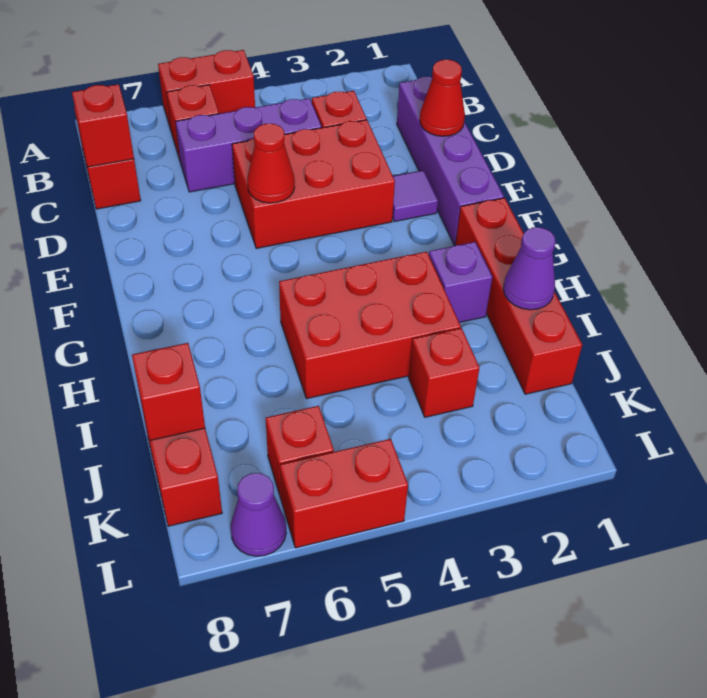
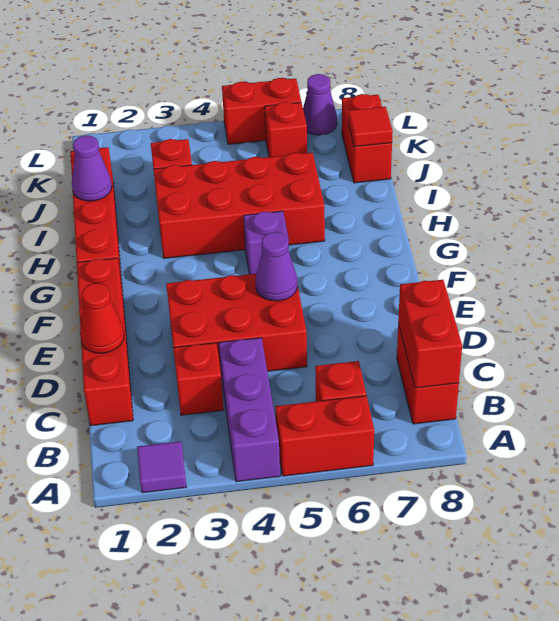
purple brick C1:F1 level 1 -> red brick C1:F1 level 1
purple brick C4:C6 level 1 -> purple brick A4:C4 level 1
red brick C8 level 2 -> red brick B8:C8 level 2
purple tile E2 level 1 -> purple tile A2 level 1
red cone E5 level 2 -> purple cone E5 level 2
purple brick H2 level 1 -> purple brick G5 level 1
red brick H3:I5 level 1 -> red brick H3:I6 level 1
red brick J8 level 2 -> red tile J8 level 2

